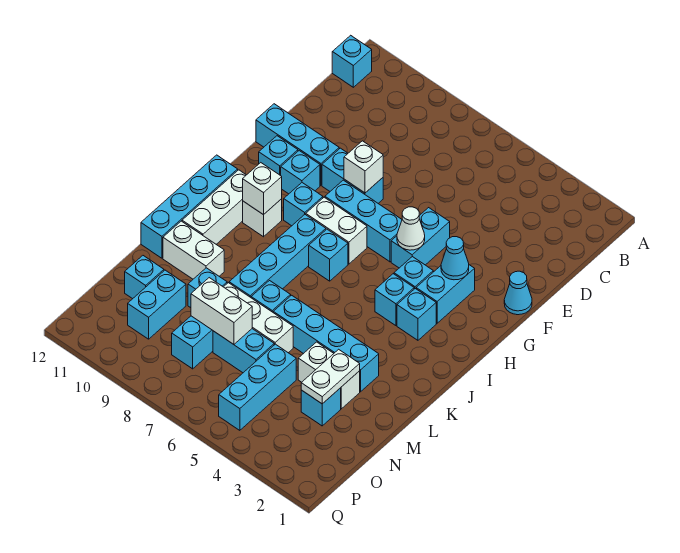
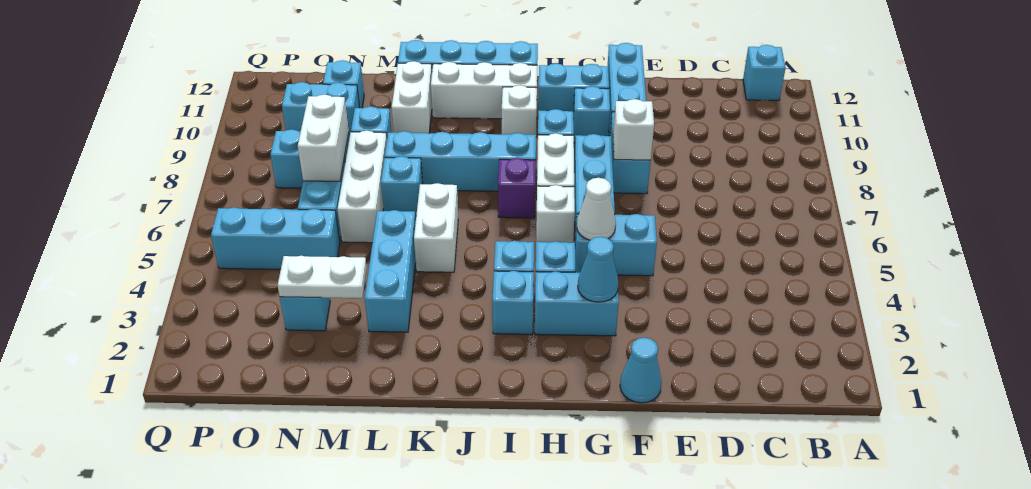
cyan brick G11 level 1 -> cyan brick G11:H11 level 1
cyan brick I7 level 1 -> purple brick I7 level 1
white brick I10 level 2 -> white brick H6 level 1
cyan brick L3:L6 level 1 -> cyan brick L3:L5 level 1
white brick M3:M4 level 1 -> white brick K5:K6 level 1

